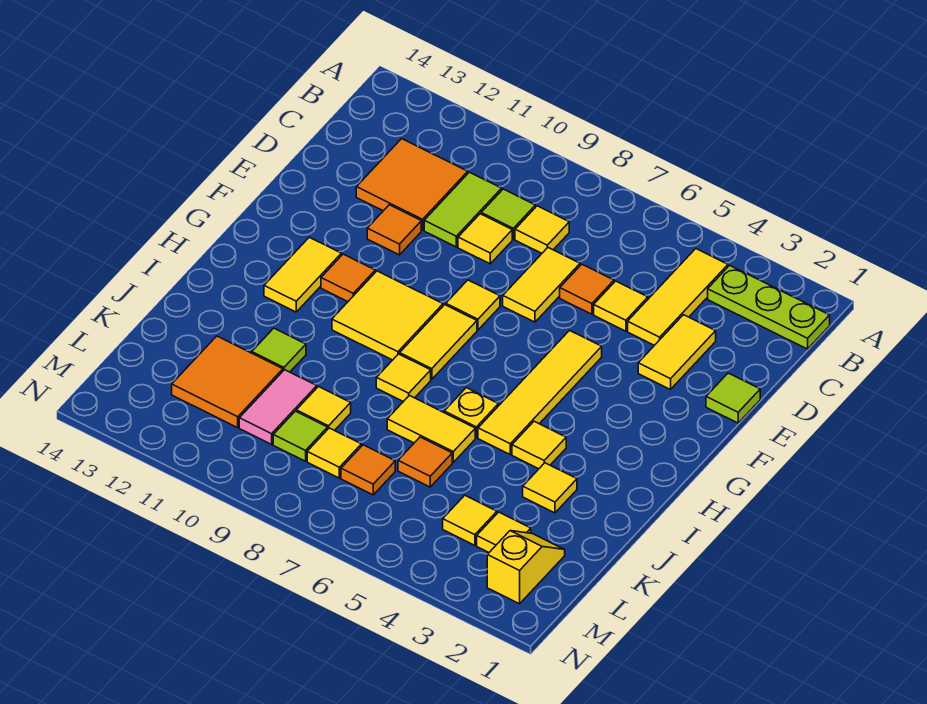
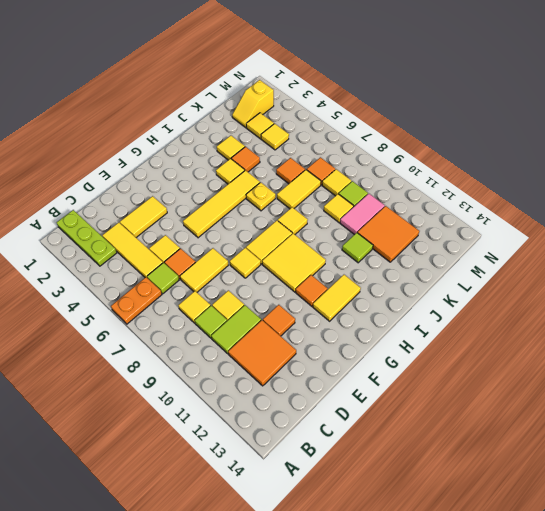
none -> orange plate A6:B6 level 1
yellow tile B4:D4 level 1 -> yellow tile C3:C5 level 1
lime tile E1 level 1 -> lime tile C6 level 1
none -> orange tile J4 level 1
yellow tile J6:J7 level 1 -> yellow tile J7:K7 level 1

